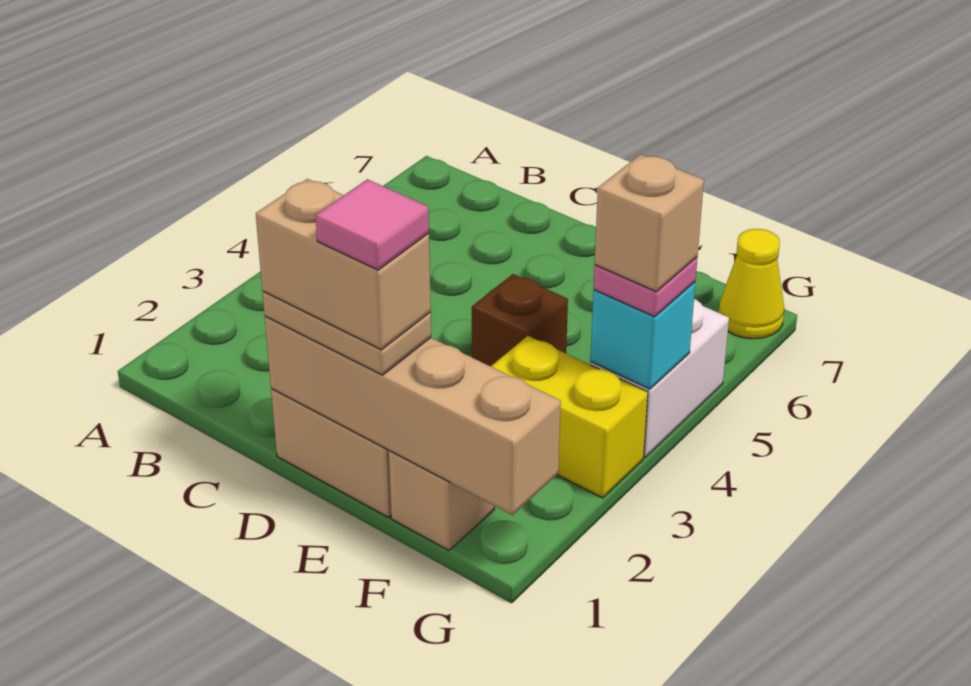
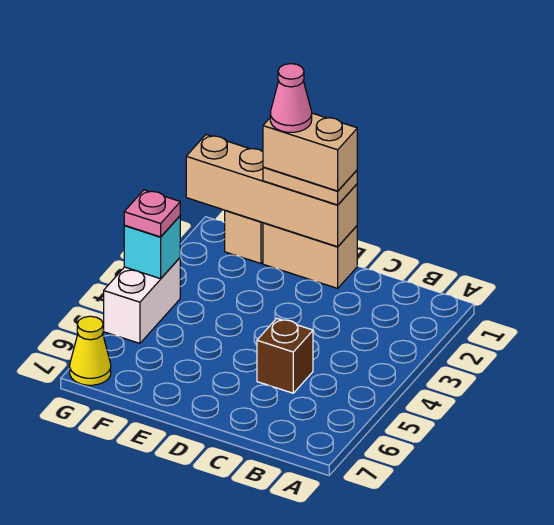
pink tile E1 level 5 -> pink cone E1 level 5
brown brick E4 level 1 -> brown brick C5 level 1
yellow brick F3:G3 level 1 -> none
tan brick G4 level 4 -> none

